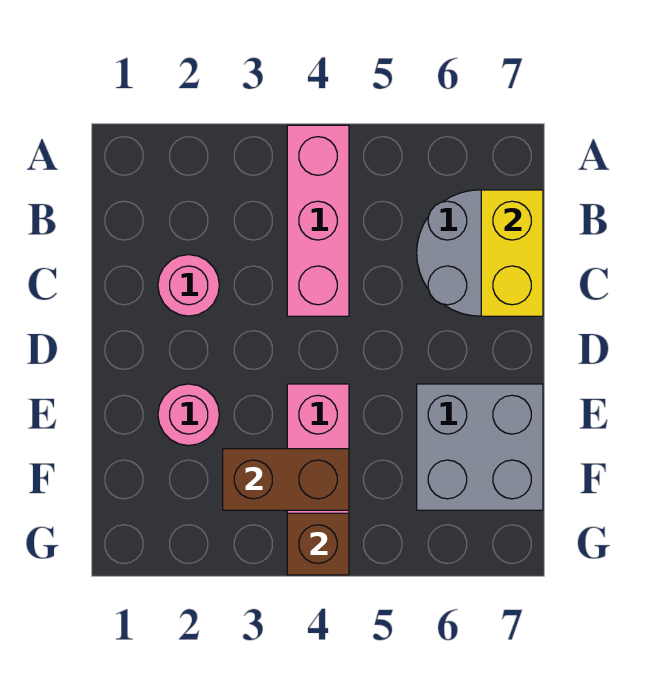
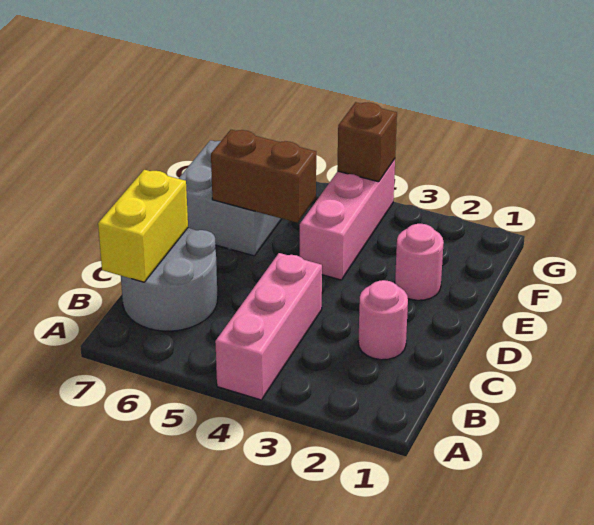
brown brick F3:F4 level 2 -> brown brick E5:E6 level 2

